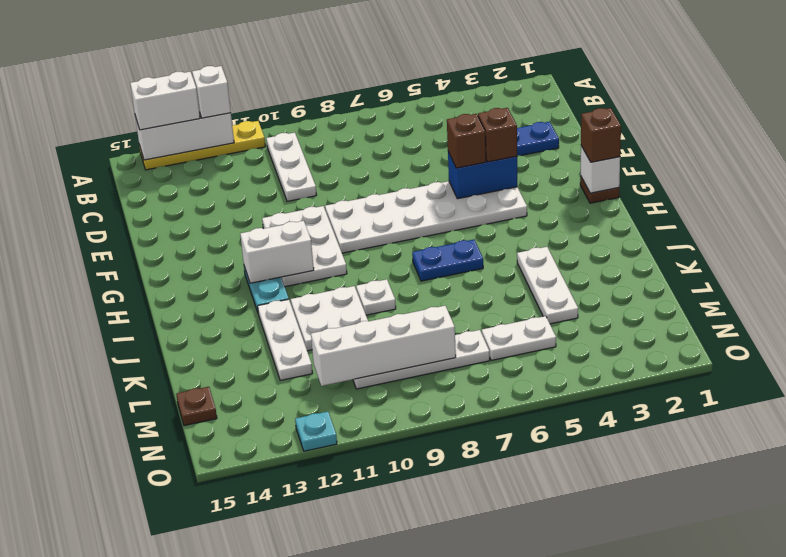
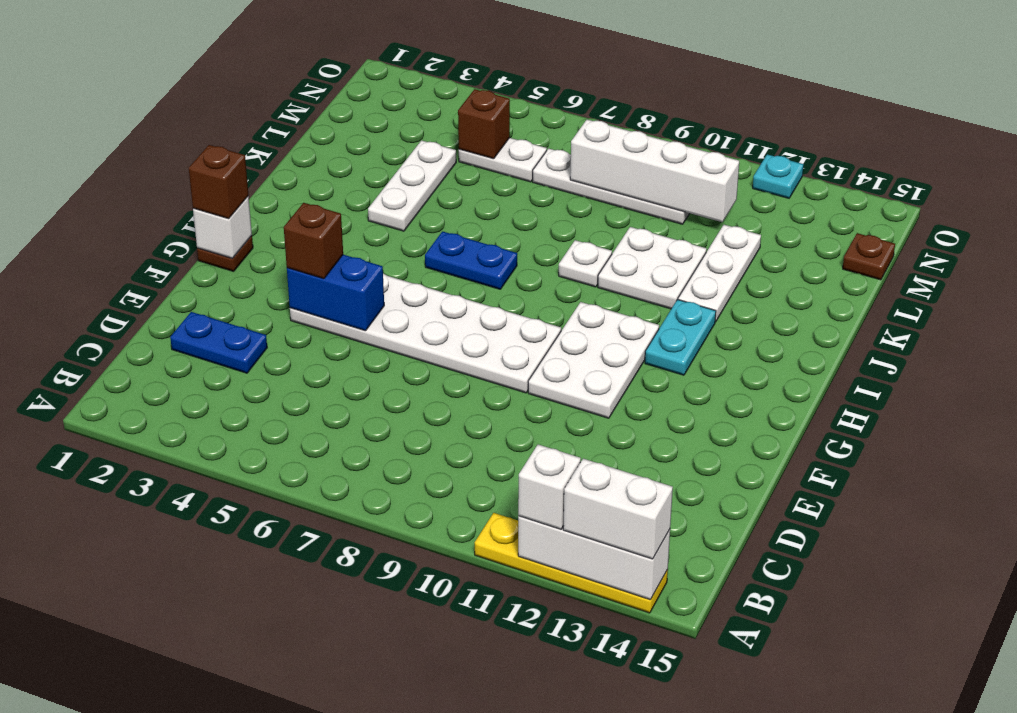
white plate B10:D10 level 1 -> none
brown brick F5 level 3 -> brown brick M5 level 2
white brick H11:H12 level 2 -> none

